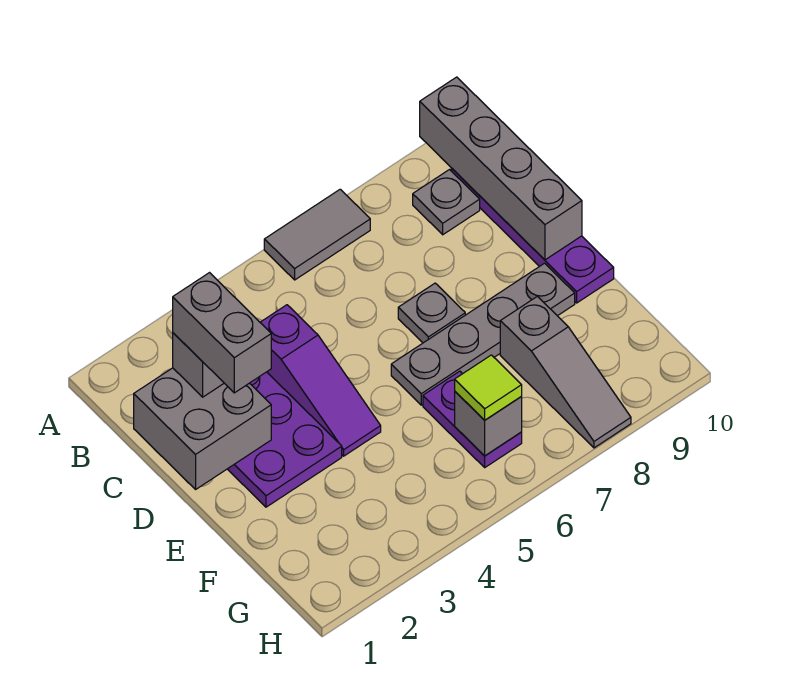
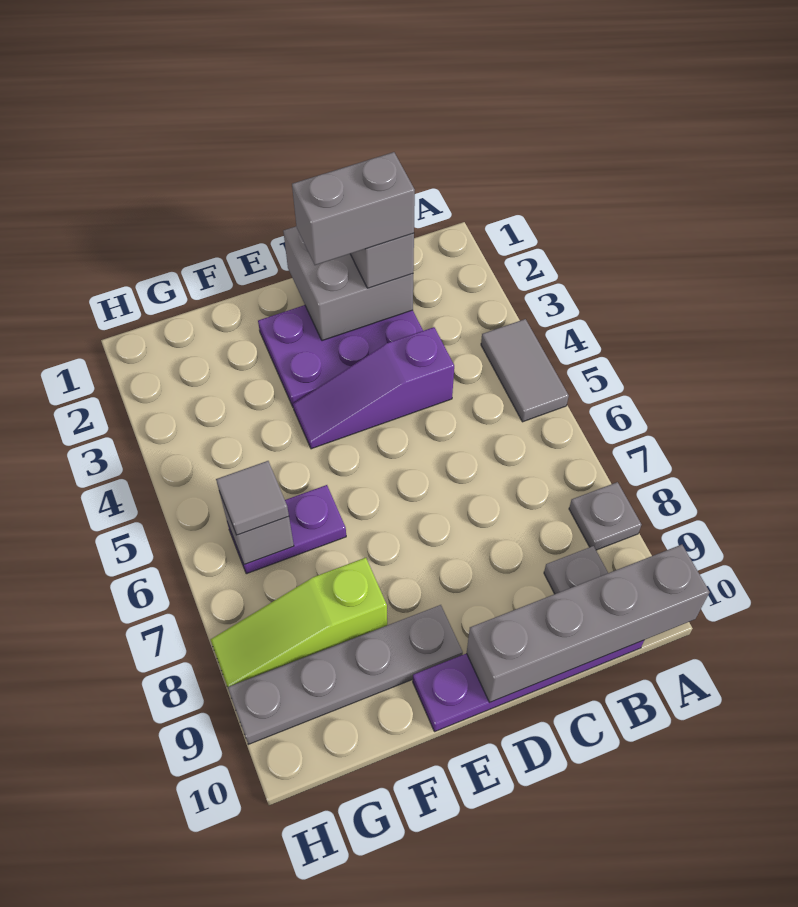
grey tile A6:A7 level 1 -> grey tile A4:A5 level 1
grey plate D7 level 1 -> grey plate A8 level 1
grey plate E6:E9 level 1 -> grey plate E9:H9 level 1
grey slope F8:H8 level 1 top F -> lime slope F8:H8 level 1 top F
lime tile G6 level 3 -> grey tile G6 level 3

